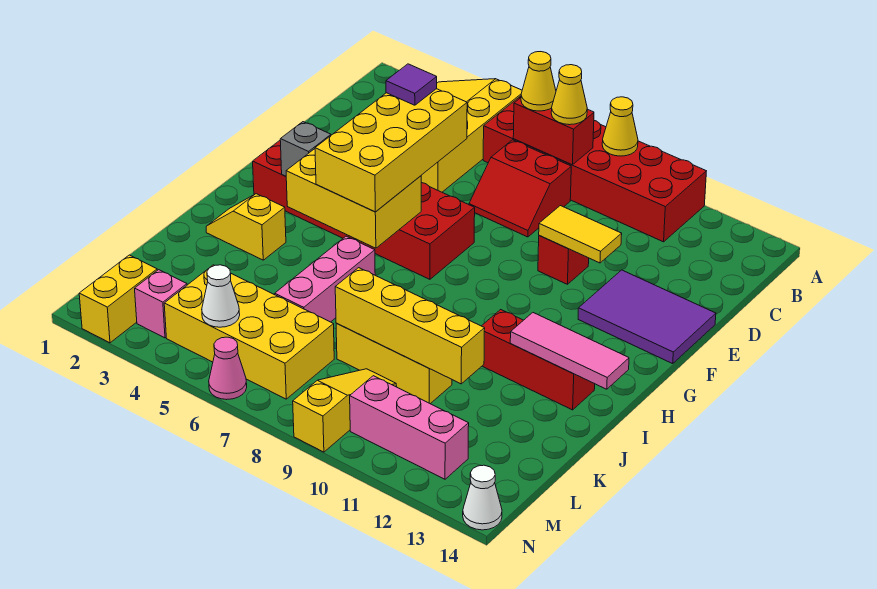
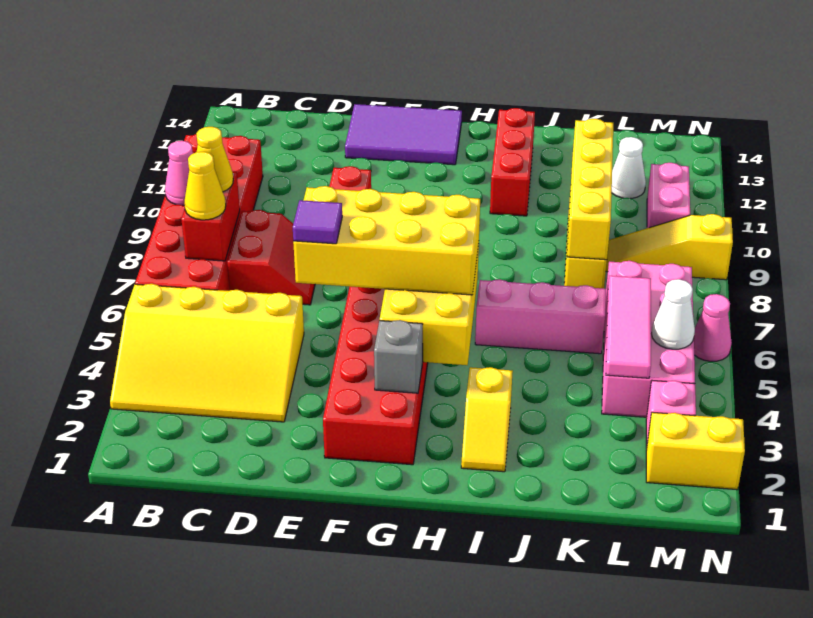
yellow cone A9 level 2 -> pink cone A9 level 2
yellow tile E10:E11 level 2 -> none
purple tile E12:F14 level 1 -> purple tile E13:G14 level 1
pink tile I12:I14 level 2 -> pink tile L4:L6 level 2
yellow brick L4:M7 level 1 -> pink brick L4:M7 level 1
pink brick M10:M12 level 1 -> pink brick M10:M11 level 1
white cone N14 level 1 -> white cone L12 level 1

